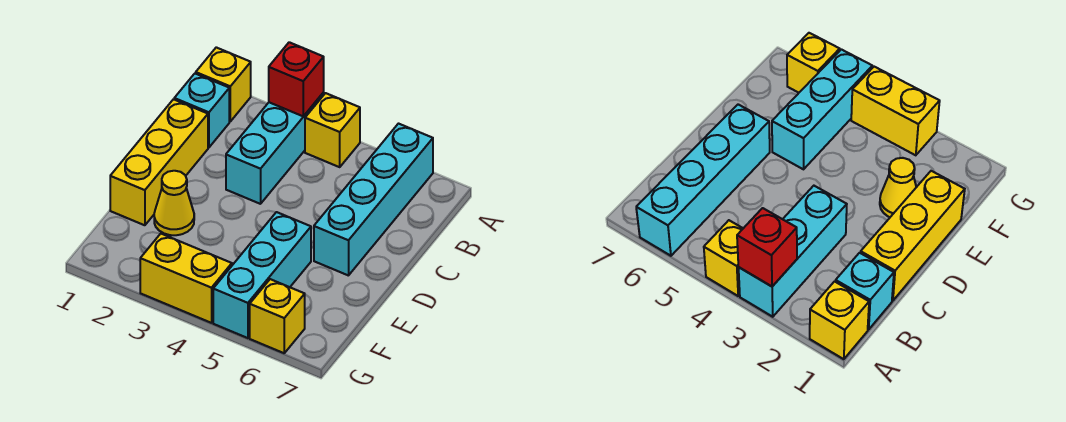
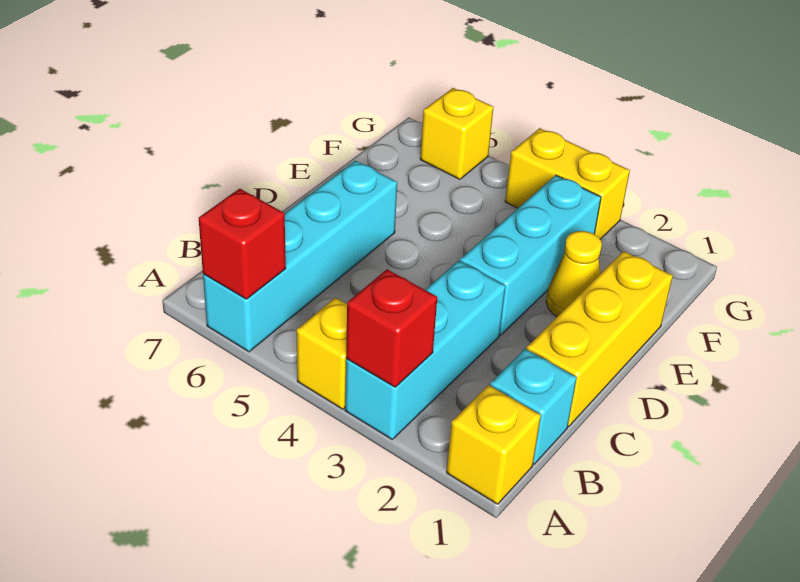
none -> red brick A6 level 2
cyan brick E5:G5 level 1 -> cyan brick D3:F3 level 1

